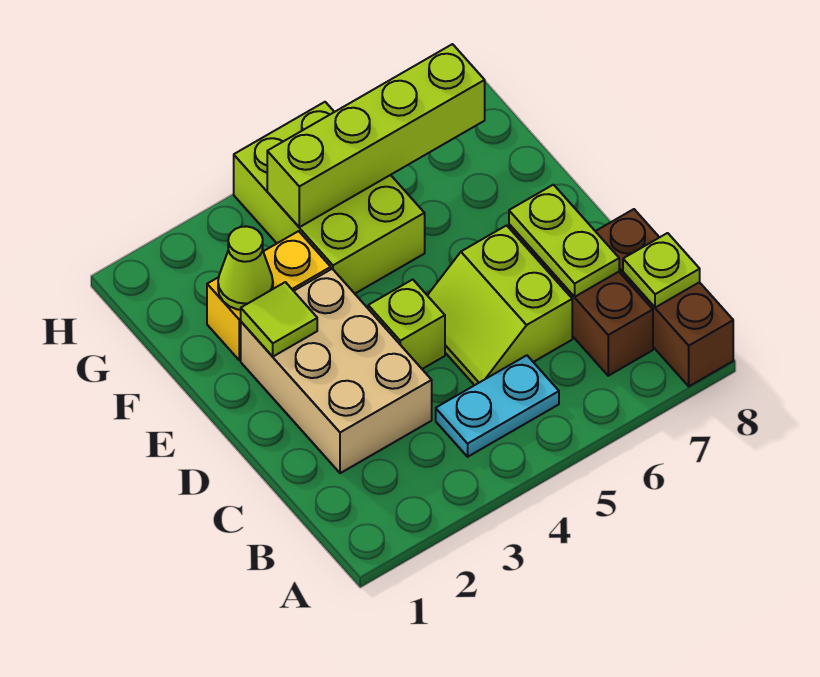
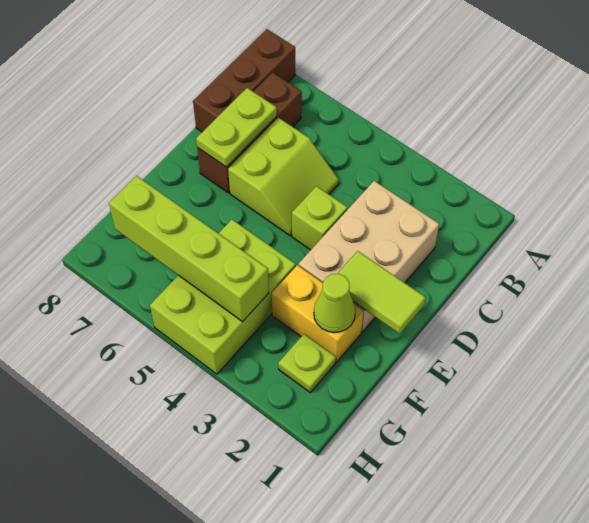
cyan plate B4:B5 level 1 -> none
lime plate B8 level 2 -> lime plate G2 level 1
lime tile E2 level 2 -> lime tile E1:E2 level 2

